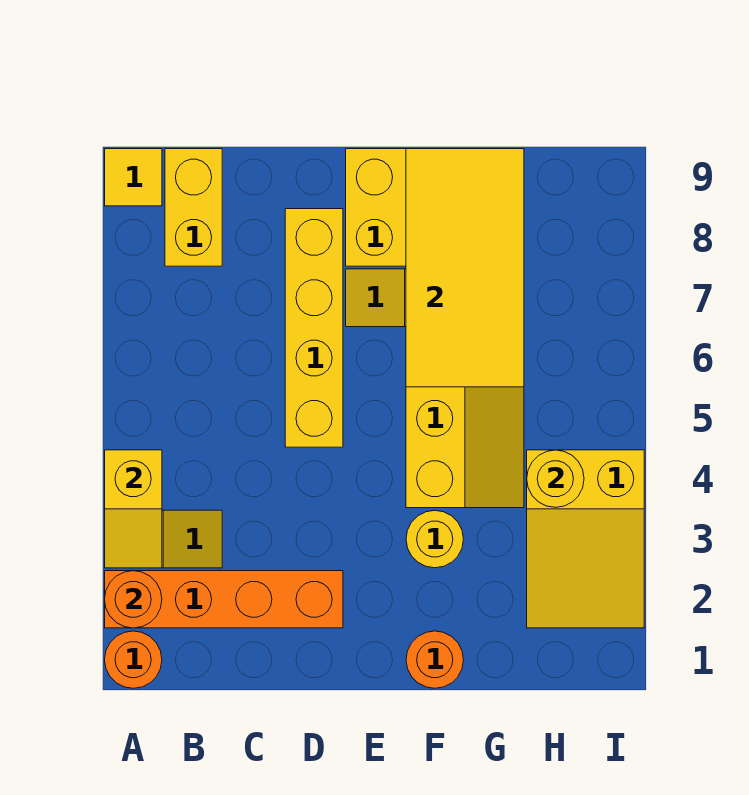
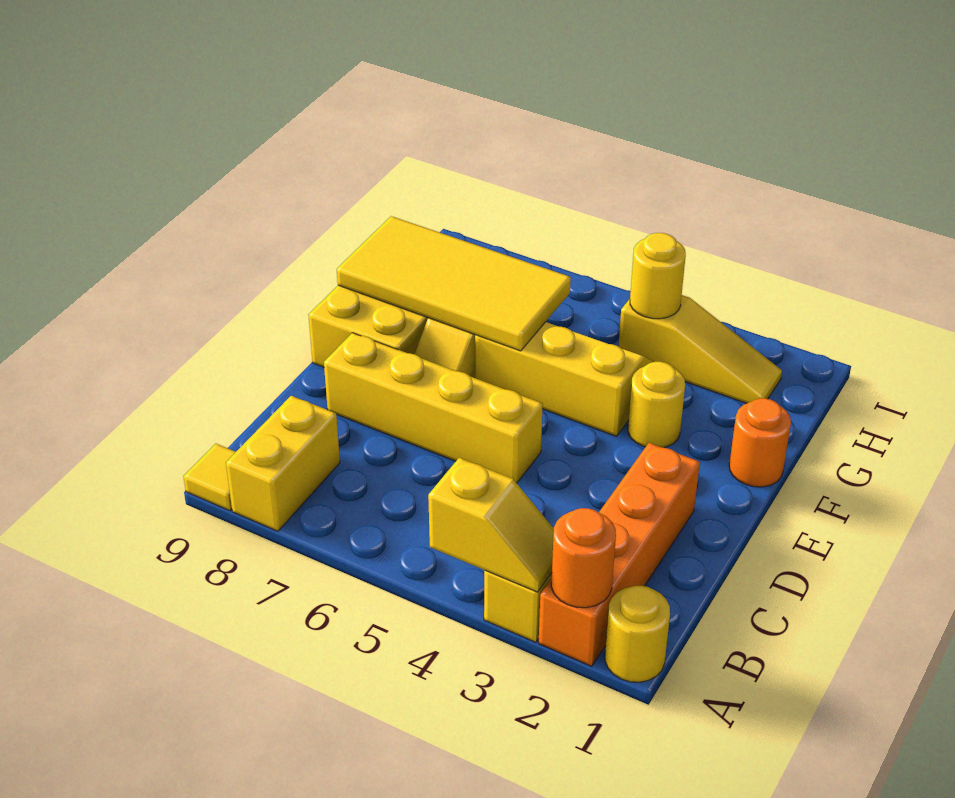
orange round brick A1 level 1 -> yellow round brick A1 level 1
yellow brick B8:B9 level 1 -> yellow brick A8:B8 level 1
yellow slope H2:I4 level 1 top 4 -> yellow slope H2:H4 level 1 top 4

